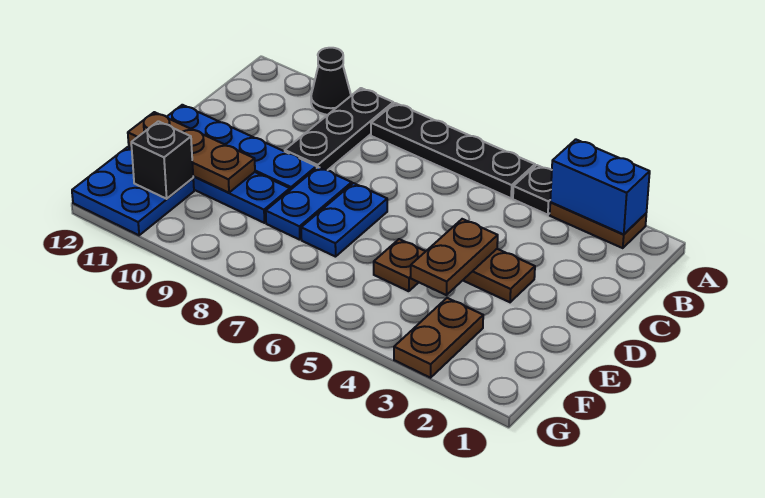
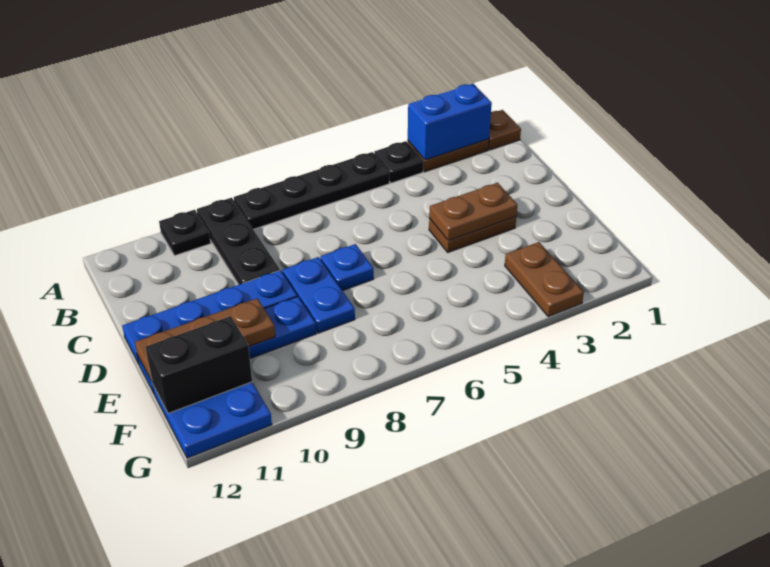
black cone A10 level 1 -> black plate A10 level 1
brown plate D4:E4 level 2 -> brown plate D3:D4 level 2
blue plate D7:E7 level 1 -> blue plate D7 level 1
brown plate E5 level 1 -> brown plate A1 level 1
black brick F11 level 2 -> black brick F11:F12 level 2

